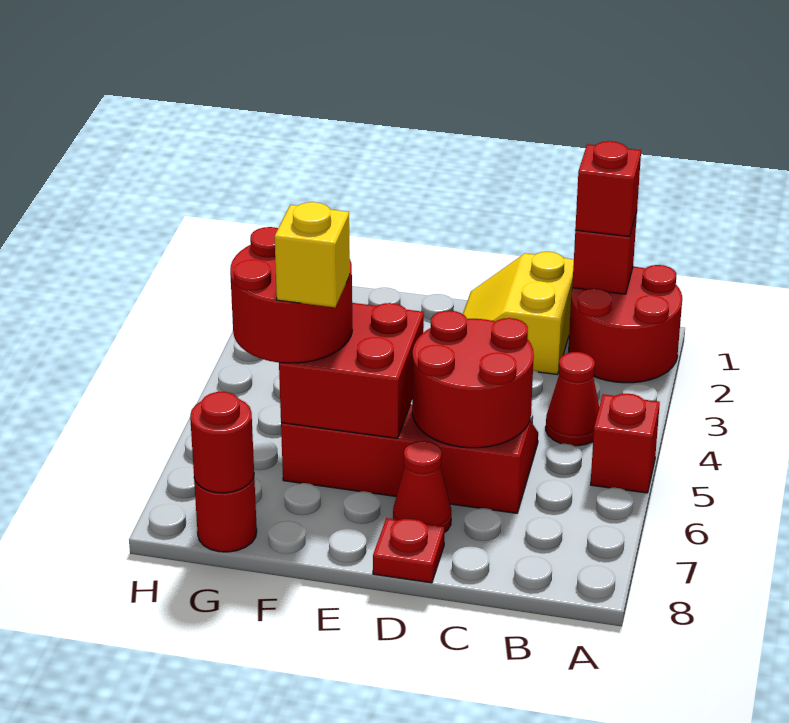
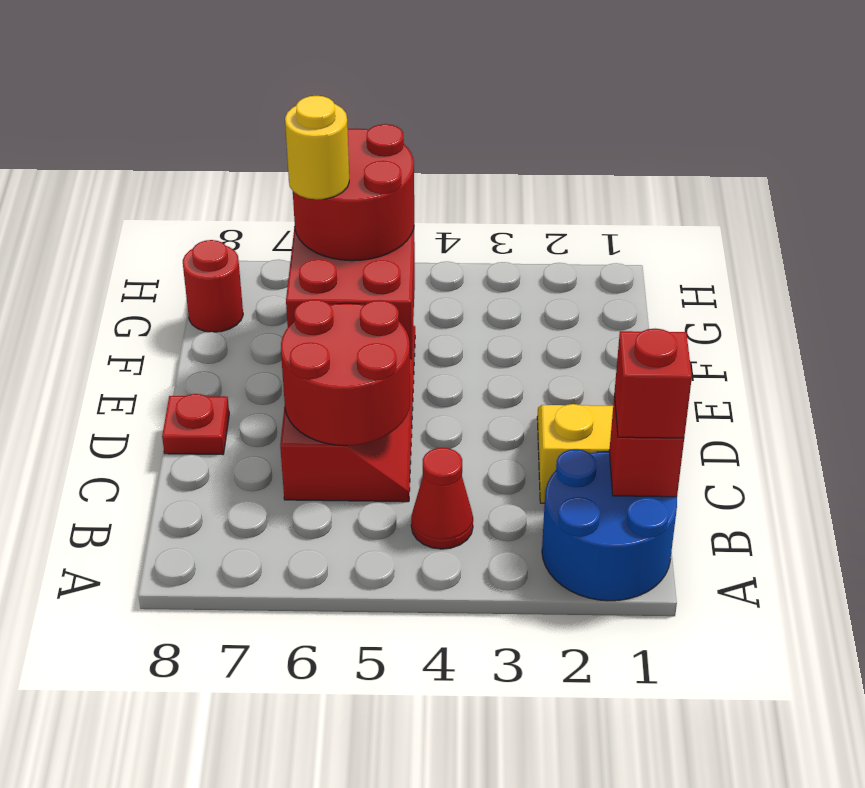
red round brick A1:B2 level 1 -> blue round brick A1:B2 level 1
red brick A5 level 1 -> none
red cone D7 level 1 -> none
yellow brick F6 level 4 -> yellow round brick F6 level 4
red round brick G8 level 2 -> none

